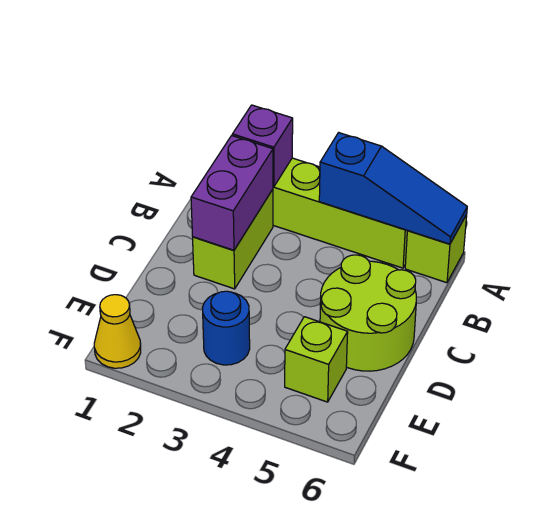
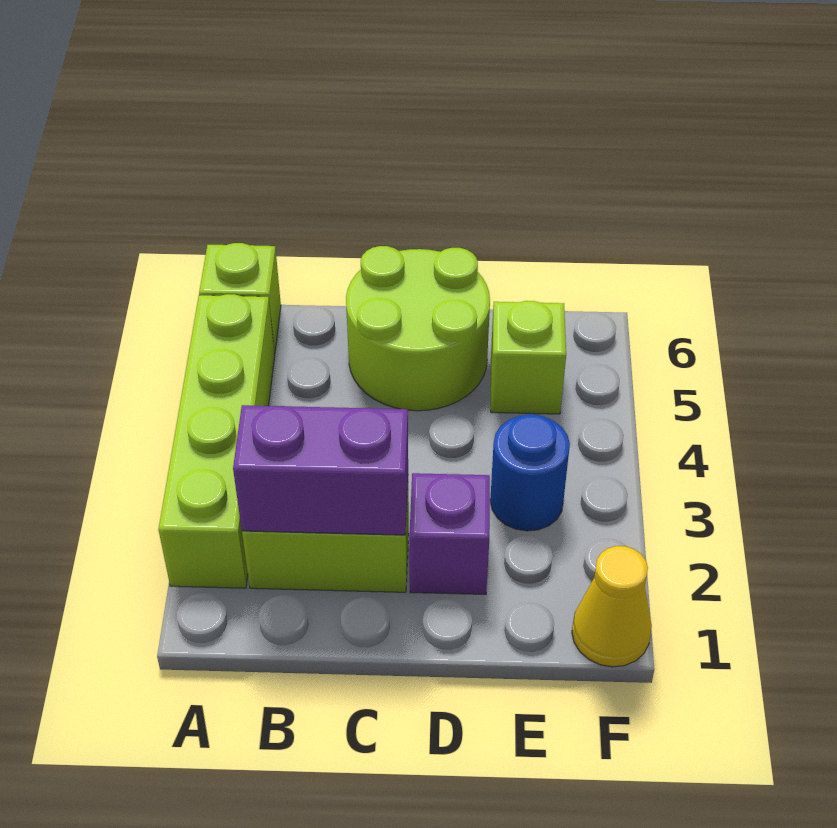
purple brick A2 level 2 -> purple brick D2 level 1
blue slope A4:A6 level 2 top 4 -> none

